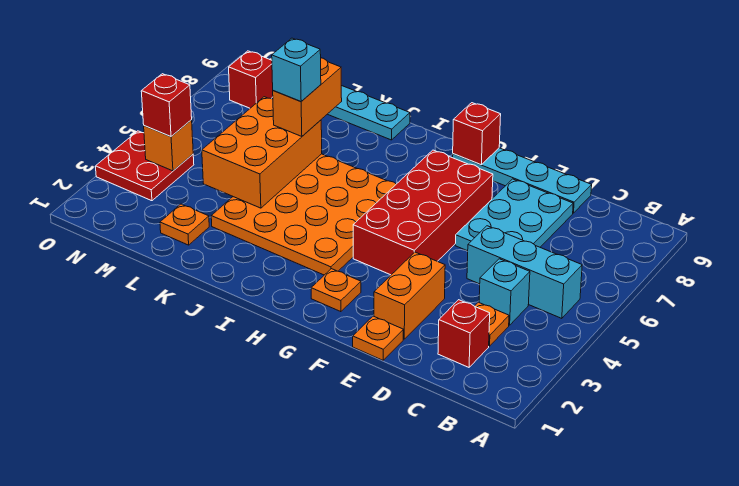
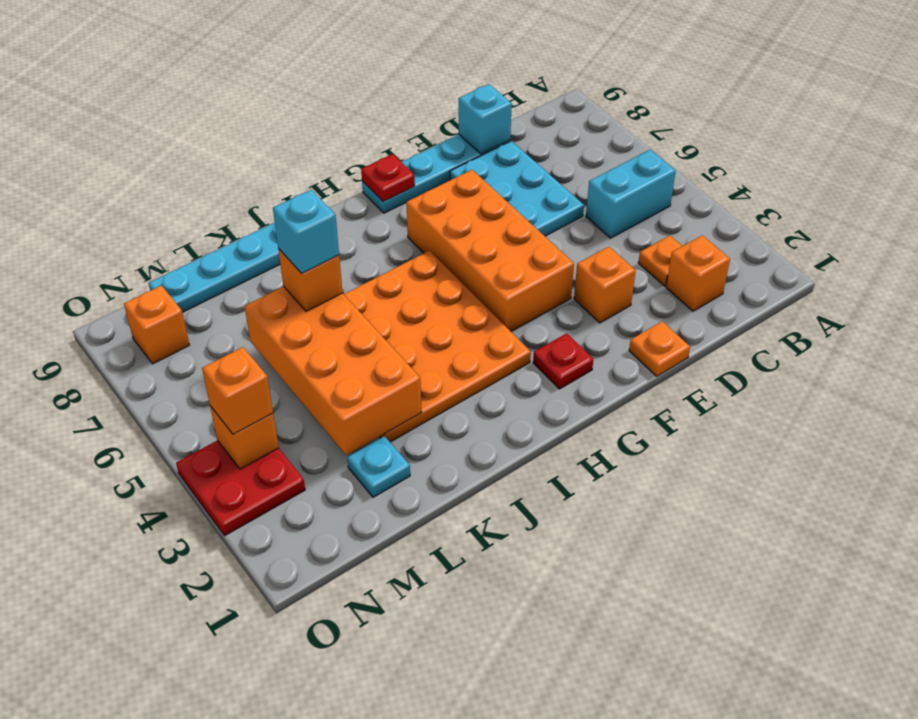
cyan brick B5:D5 level 1 -> cyan brick B5:C5 level 1
red brick C2 level 1 -> orange brick C2 level 1
cyan brick C4 level 1 -> cyan brick D9 level 2
orange brick E2:E3 level 1 -> orange brick E3 level 1
red brick F4:G7 level 1 -> orange brick F4:G7 level 1
orange plate G2 level 1 -> red plate G2 level 1
red brick G9 level 2 -> red plate G9 level 2
orange brick K4:L6 level 2 -> orange brick K3:L6 level 2
orange brick K6:K7 level 3 -> orange brick K6 level 3
orange plate L2 level 1 -> cyan plate L2 level 1
red brick N4 level 3 -> orange brick N4 level 3
red brick N8 level 1 -> orange brick N8 level 1

